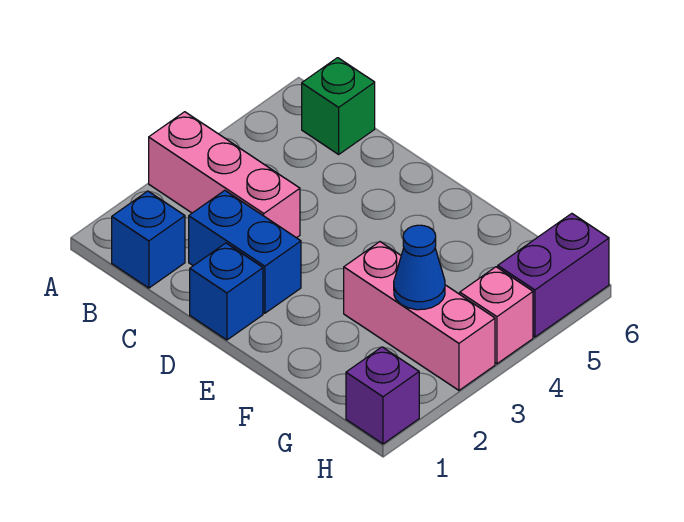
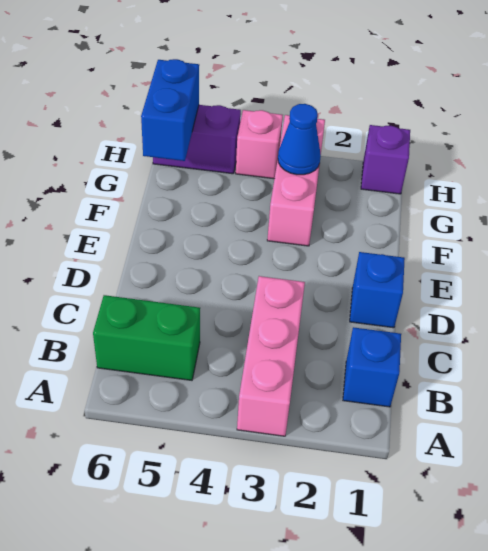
green brick B6 level 1 -> green brick B5:B6 level 1
blue brick C2:D2 level 1 -> blue brick G6:H6 level 2

